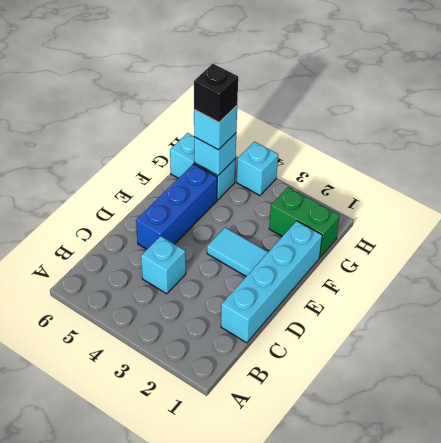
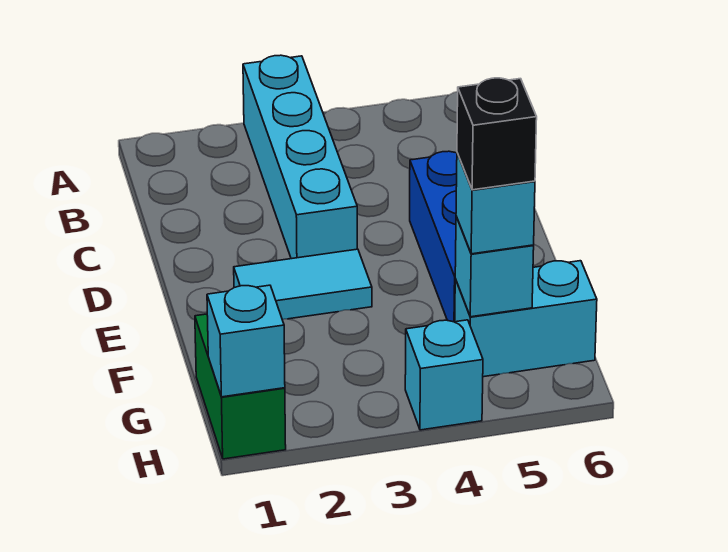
cyan brick C1:F1 level 1 -> cyan brick A3:D3 level 1
cyan brick C4 level 1 -> cyan brick H1 level 2
green brick G1:G2 level 1 -> green brick G1:H1 level 1

